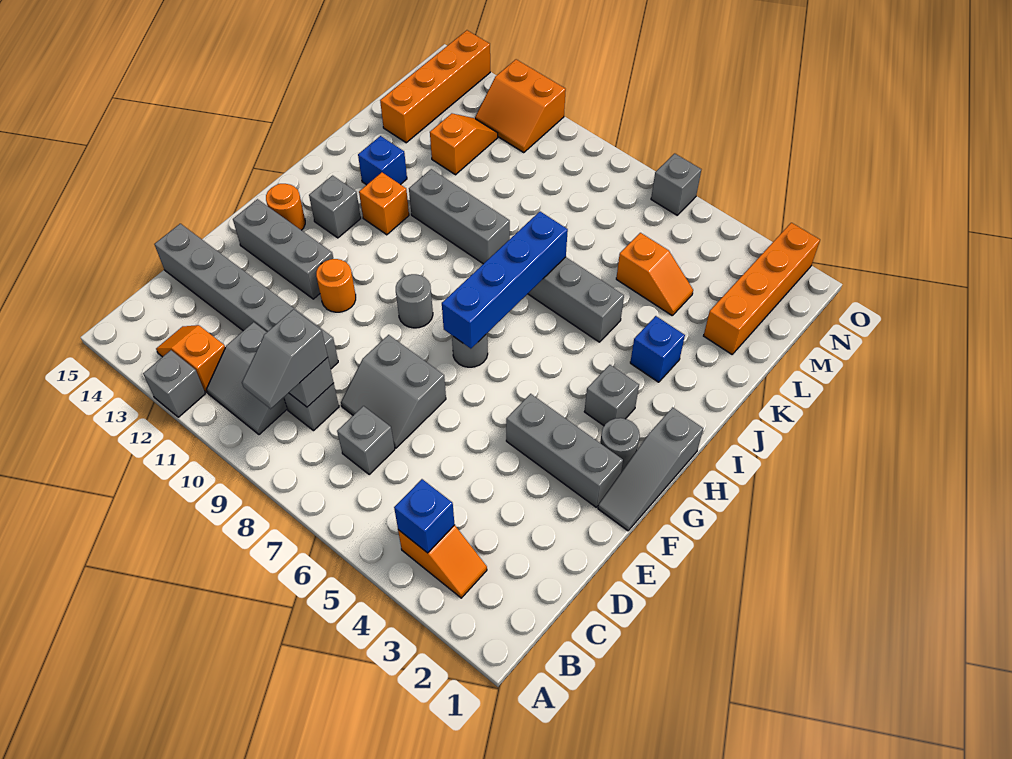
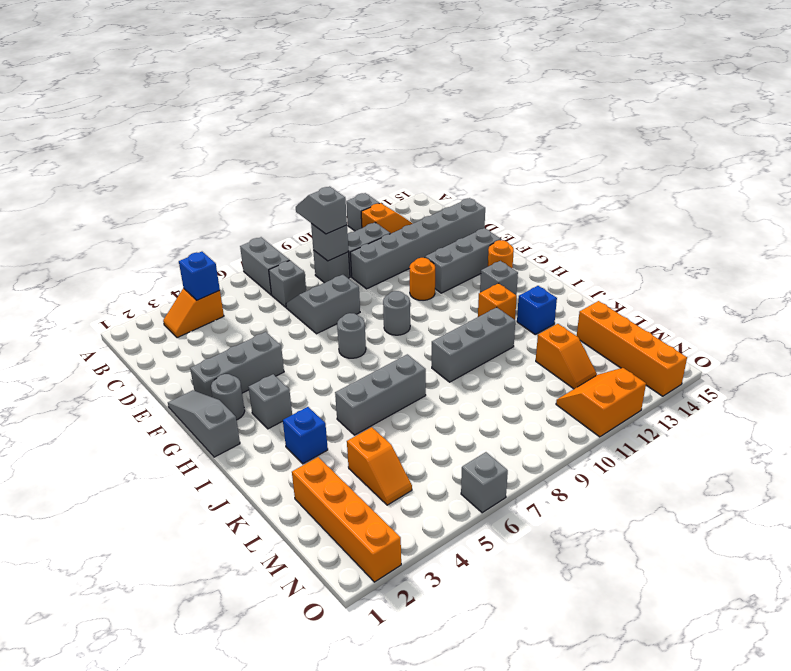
none -> grey brick A7:B7 level 1
blue brick G7:J7 level 2 -> none
orange slope L4:L5 level 1 top 5 -> orange slope L4:M4 level 1 top L

